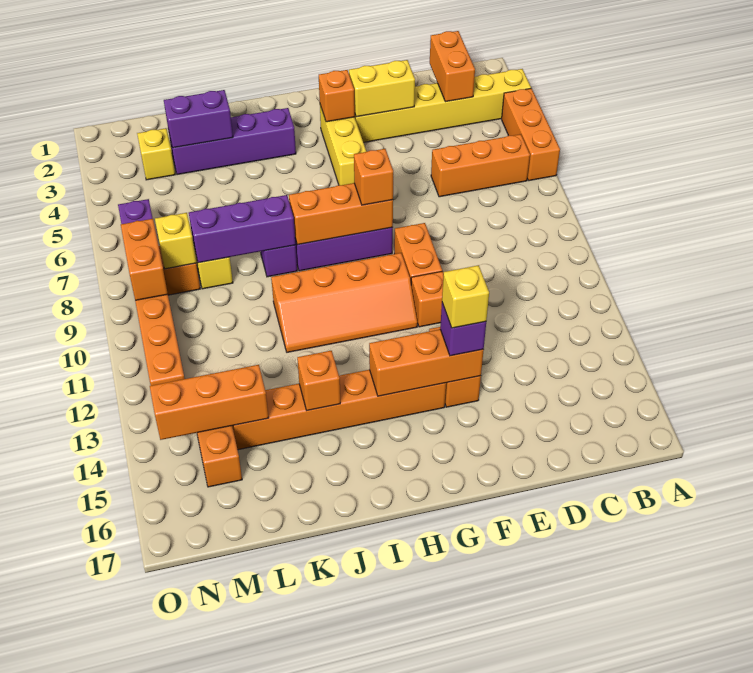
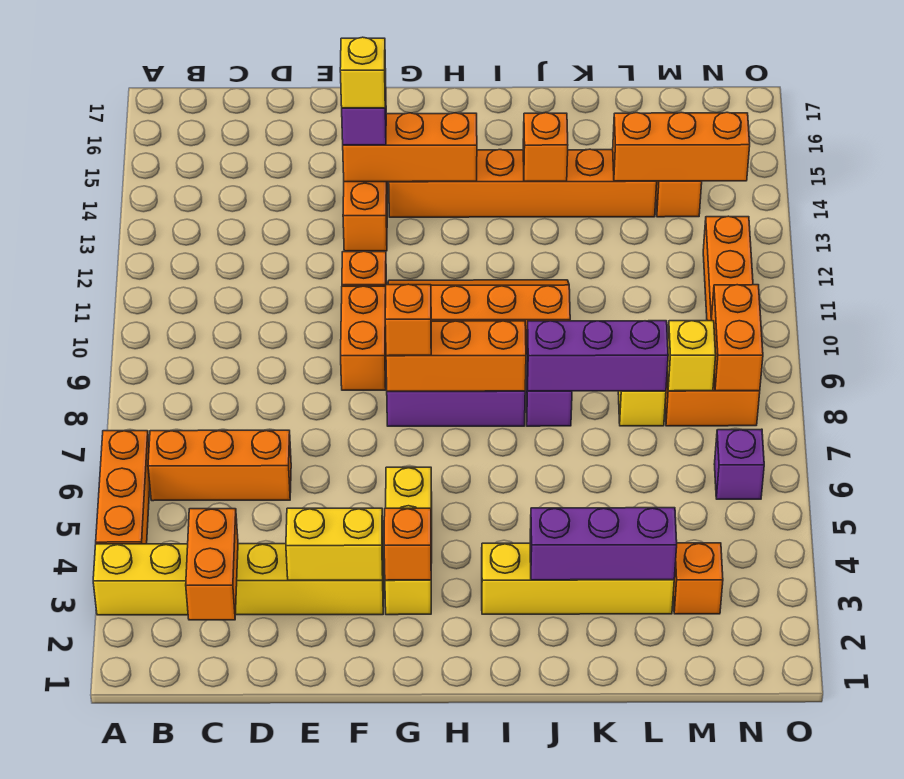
purple brick I3:L3 level 1 -> yellow brick I3:L3 level 1
purple brick K3:L3 level 2 -> purple brick J3:L3 level 2
yellow brick M3 level 1 -> orange brick M3 level 1

